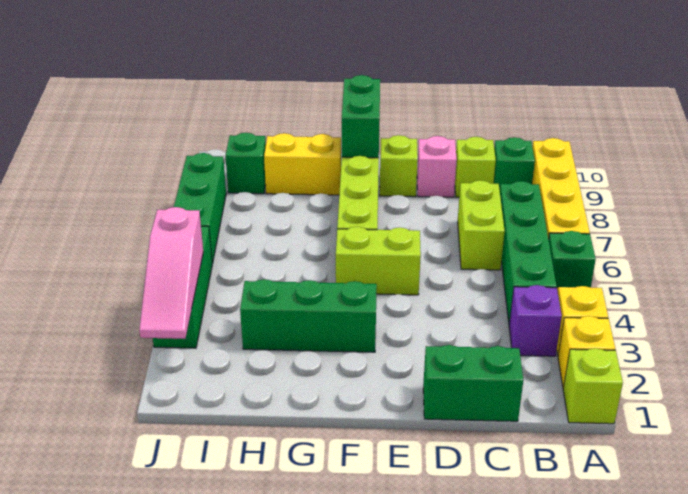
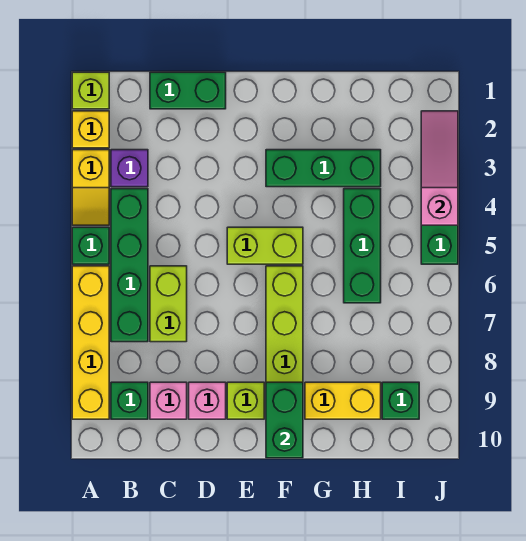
lime brick C9 level 1 -> pink brick C9 level 1
green brick J6:J8 level 1 -> green brick H4:H6 level 1

